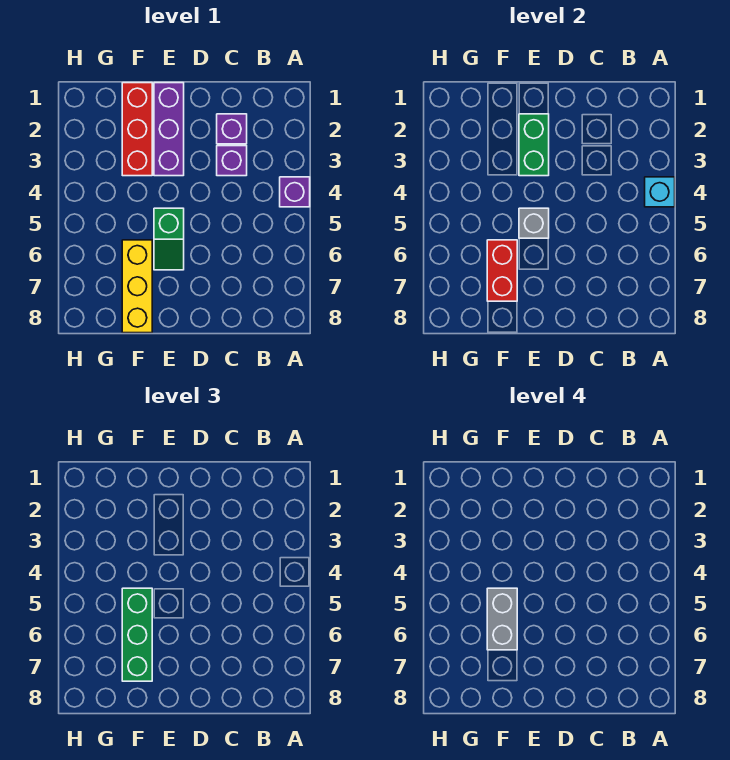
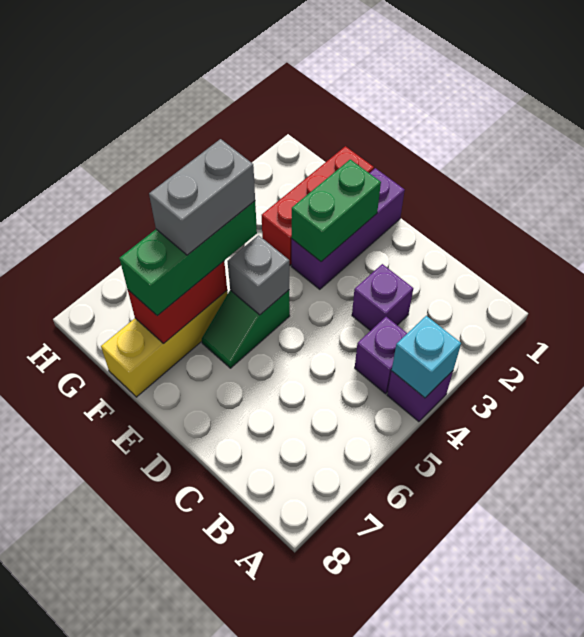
purple brick C2 level 1 -> purple brick B4 level 1

